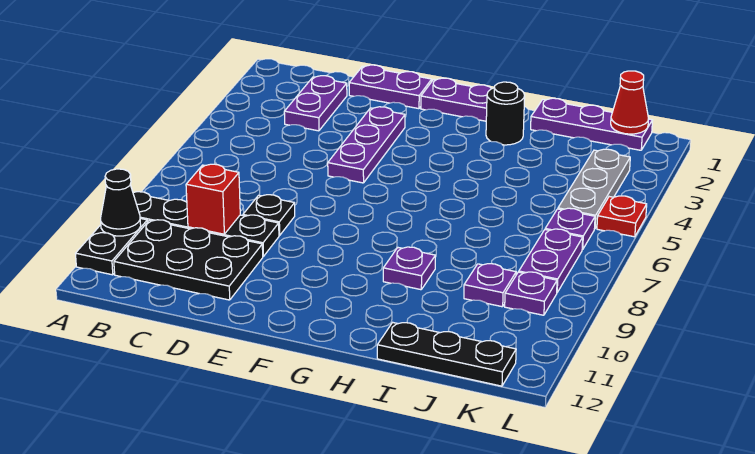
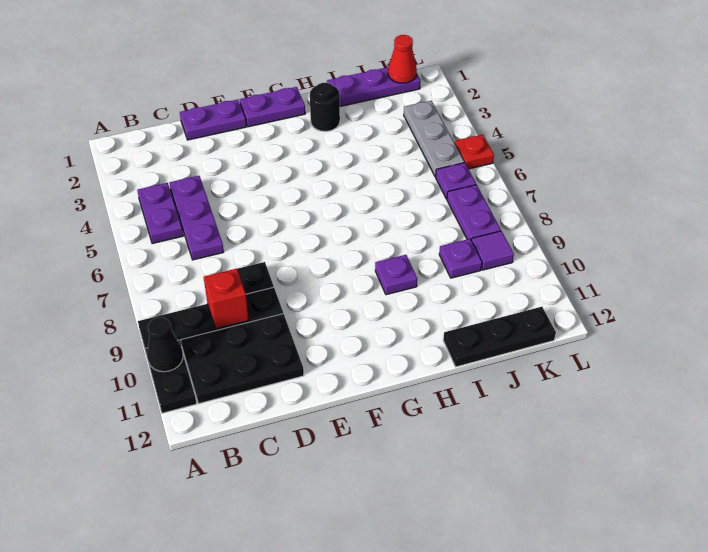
purple plate C2:C3 level 1 -> purple plate B4:B5 level 1
purple plate E3:E5 level 1 -> purple plate C4:C6 level 1
purple plate K9 level 1 -> purple tile K9 level 1

